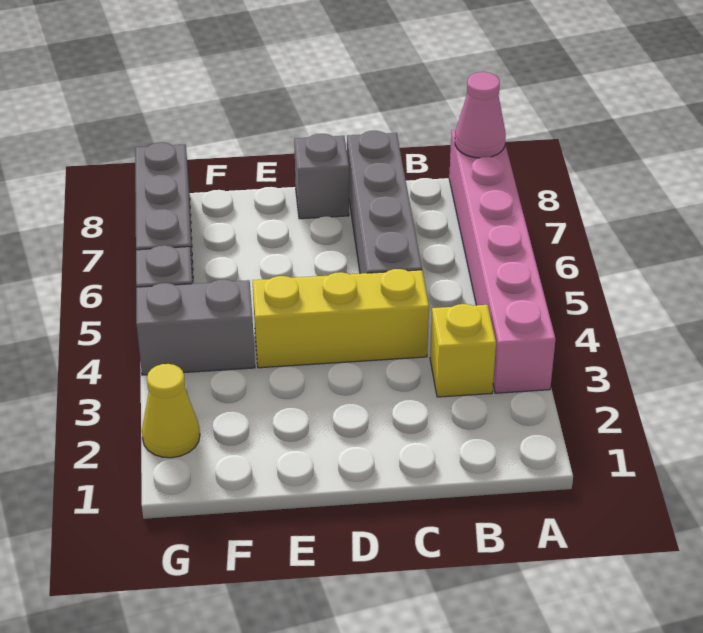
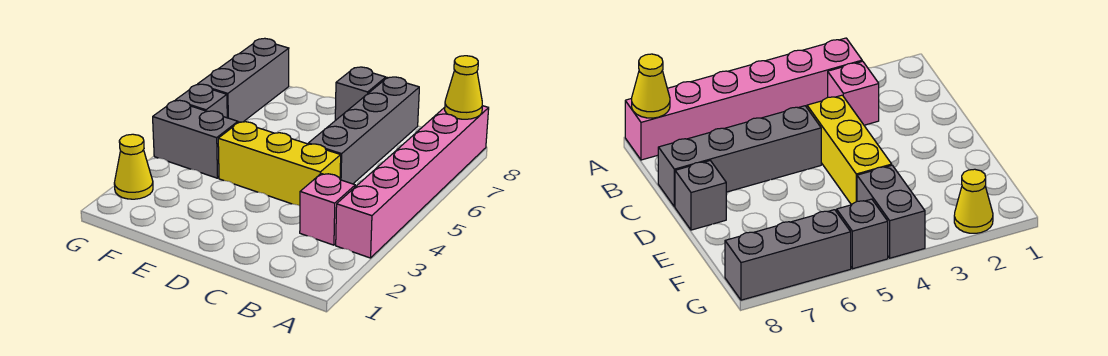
pink cone A8 level 2 -> yellow cone A8 level 2
yellow brick B3 level 1 -> pink brick B3 level 1

